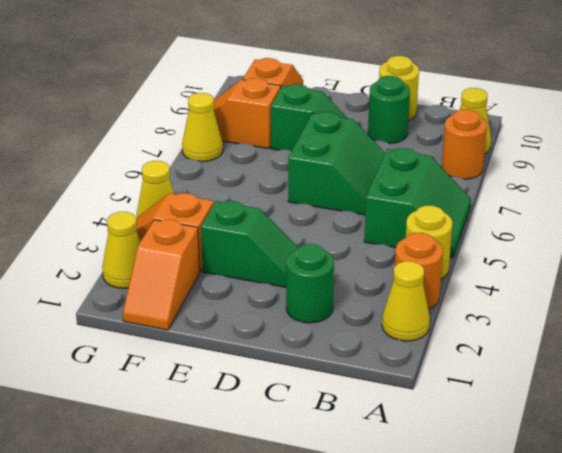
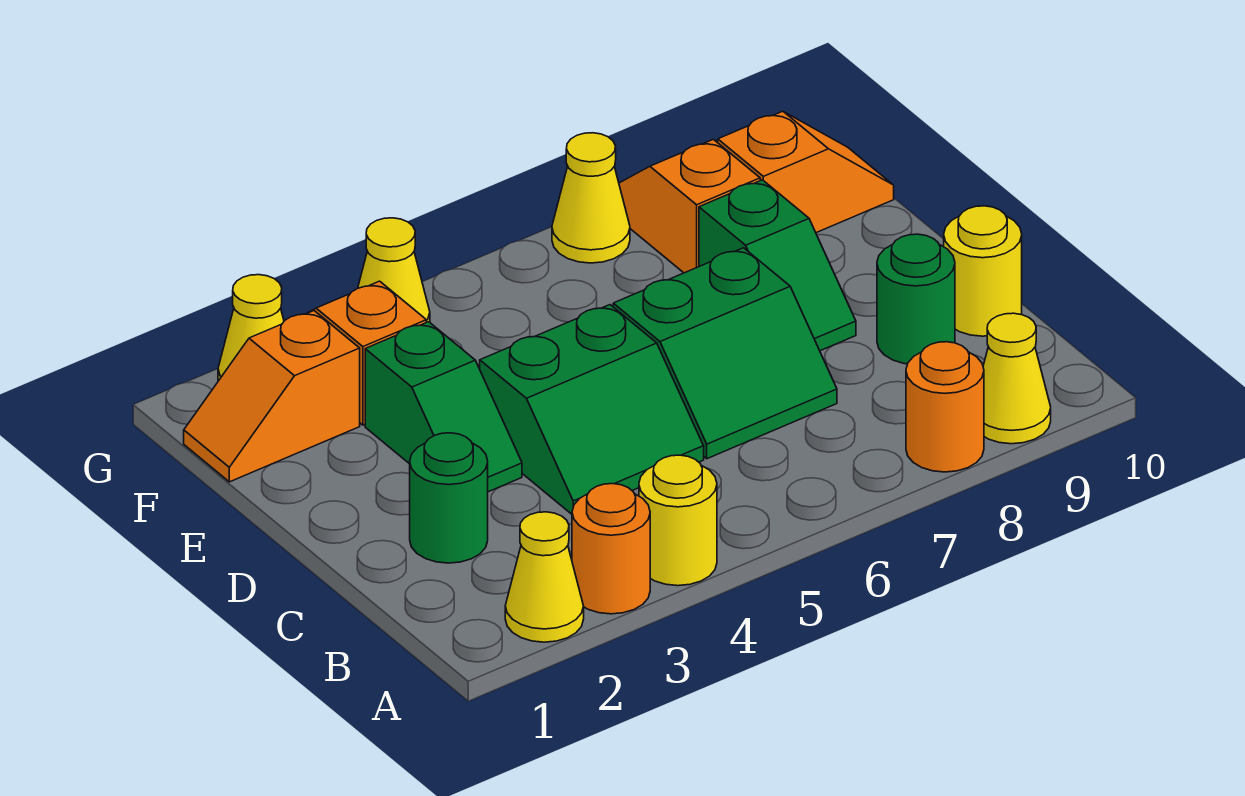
green slope A5:B6 level 1 top B -> green slope C4:D5 level 1 top D

